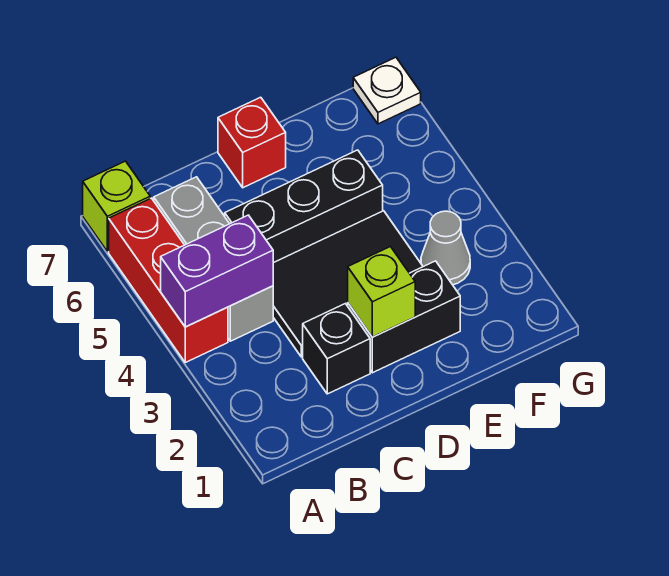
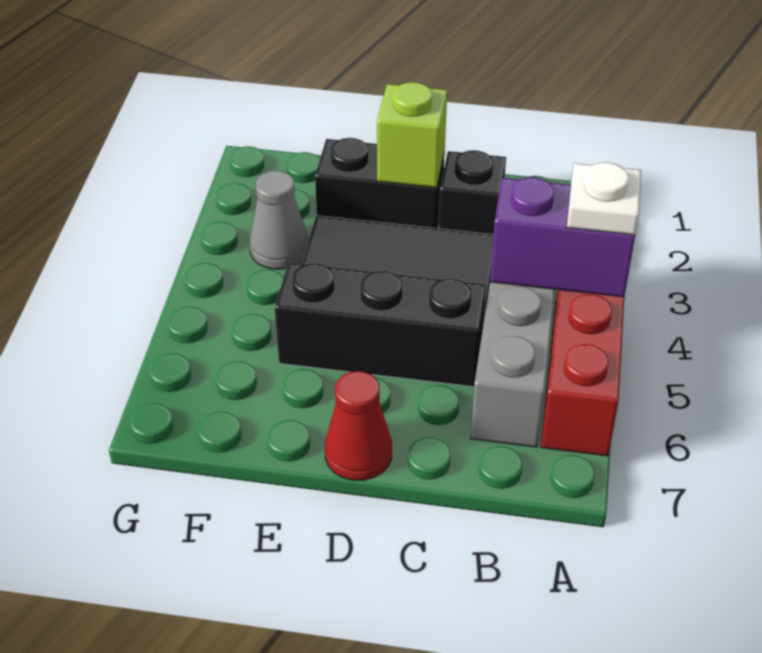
lime brick A7 level 1 -> none
red brick D7 level 1 -> red cone D7 level 1
white plate G7 level 1 -> white plate A4 level 3

